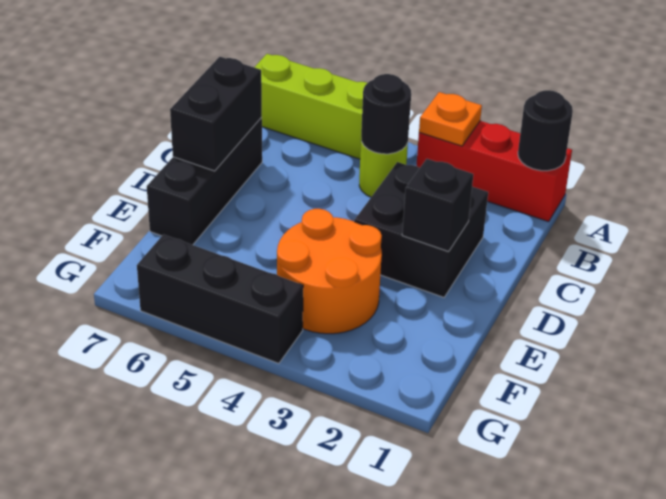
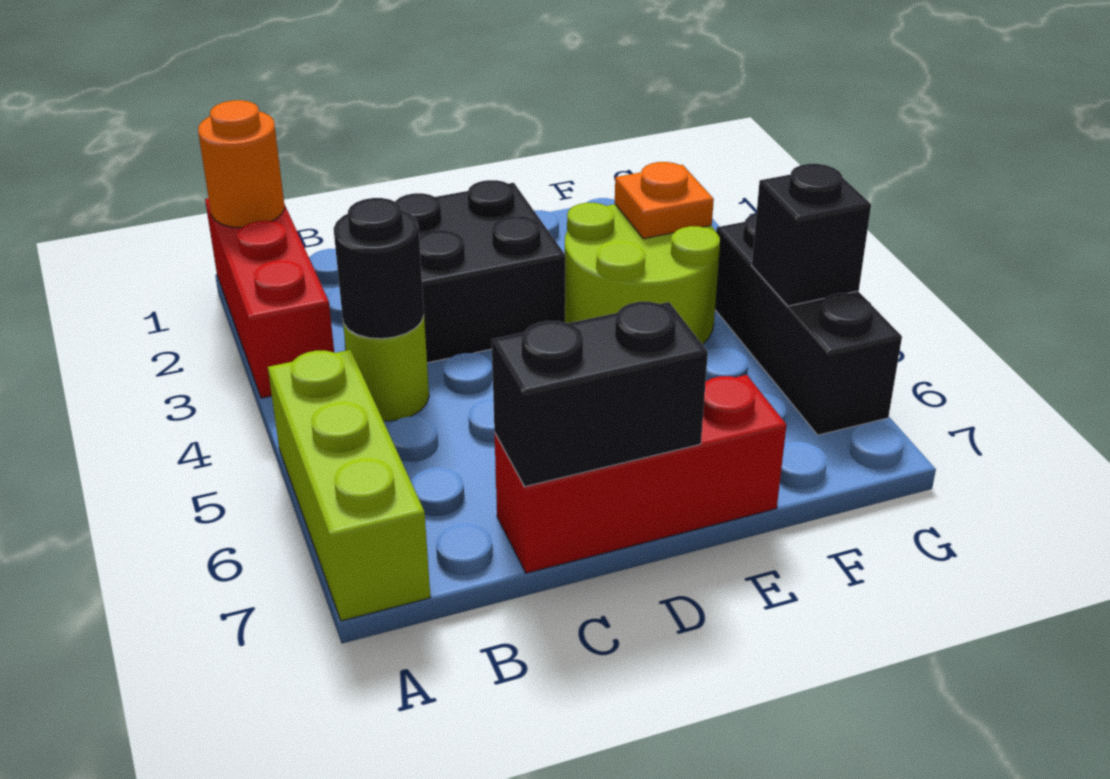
black round brick A1 level 2 -> orange round brick A1 level 2
orange plate A3 level 2 -> orange plate F3 level 2
black brick C7:E7 level 1 -> red brick C7:E7 level 1
black brick D2 level 2 -> black brick G5 level 2
orange round brick E3:F4 level 1 -> lime round brick E3:F4 level 1

